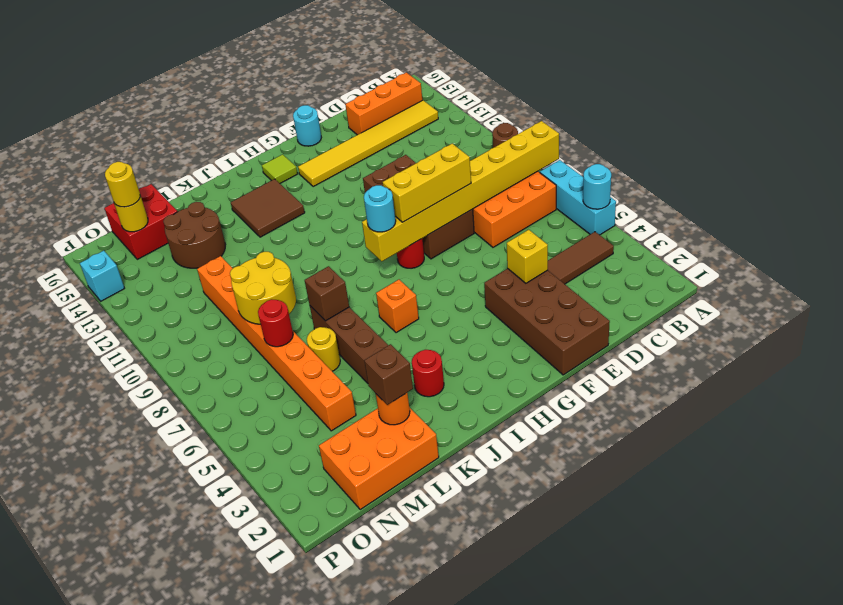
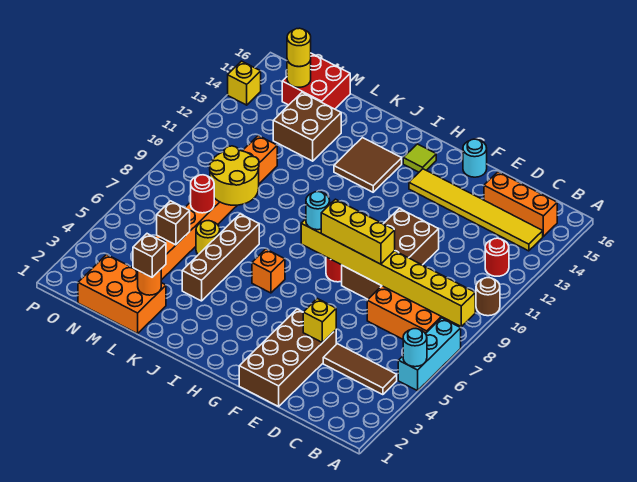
red round brick J3 level 1 -> red round brick B12 level 1
brown brick K7 level 2 -> brown brick M5 level 2
brown round brick L13:M14 level 1 -> brown brick L13:M14 level 1
cyan brick P14 level 1 -> yellow brick P14 level 1

